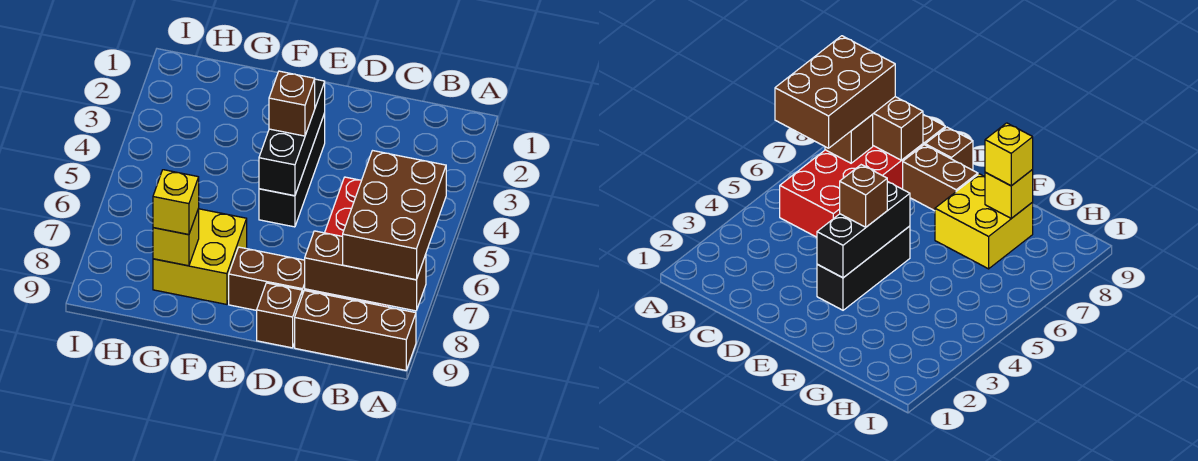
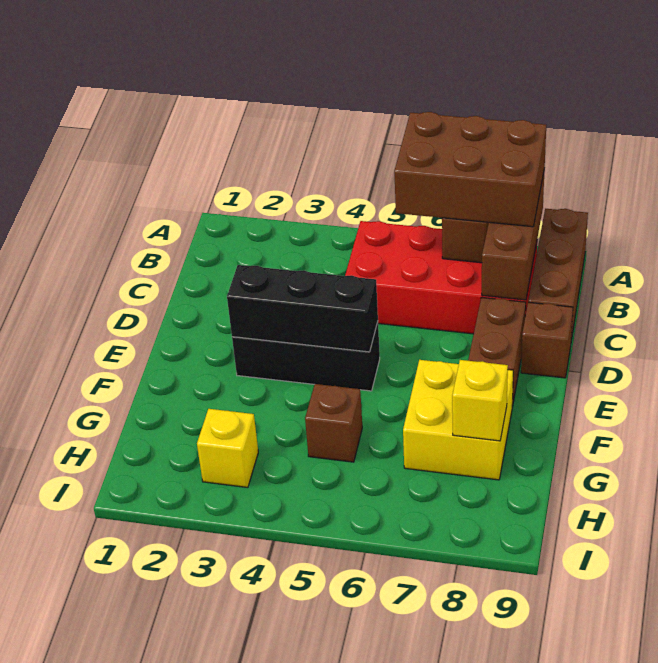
brown brick E4 level 3 -> brown brick G5 level 1
yellow brick G8 level 3 -> yellow brick H3 level 1

